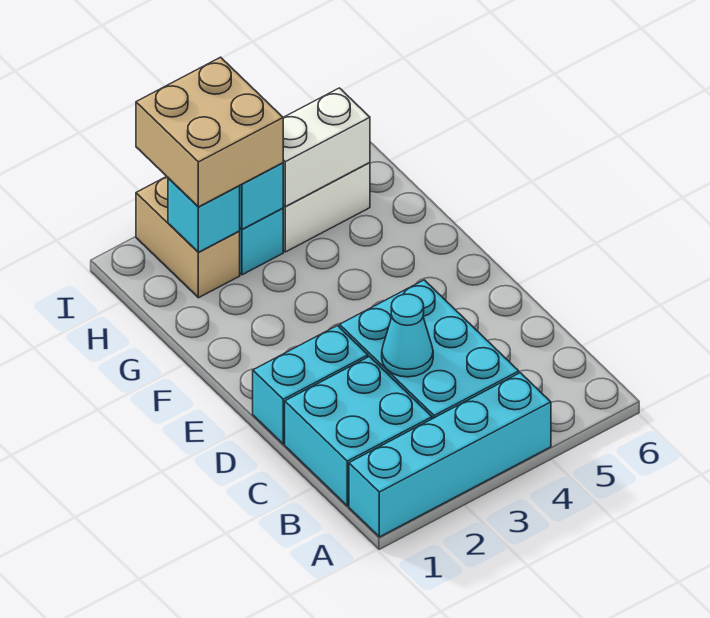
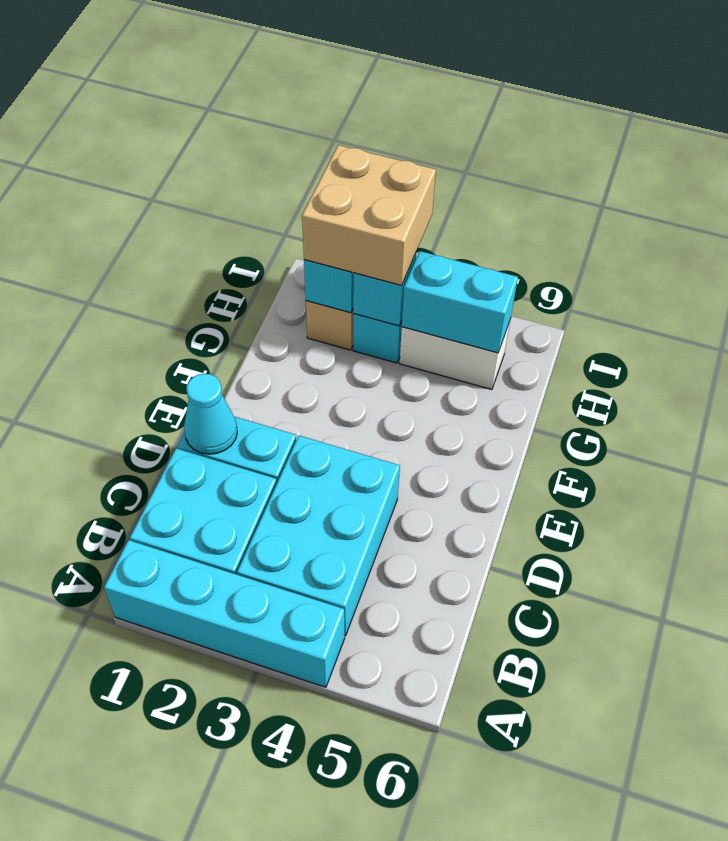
cyan cone C3 level 2 -> cyan cone D1 level 2
white brick H4:H5 level 2 -> cyan brick H4:H5 level 2

